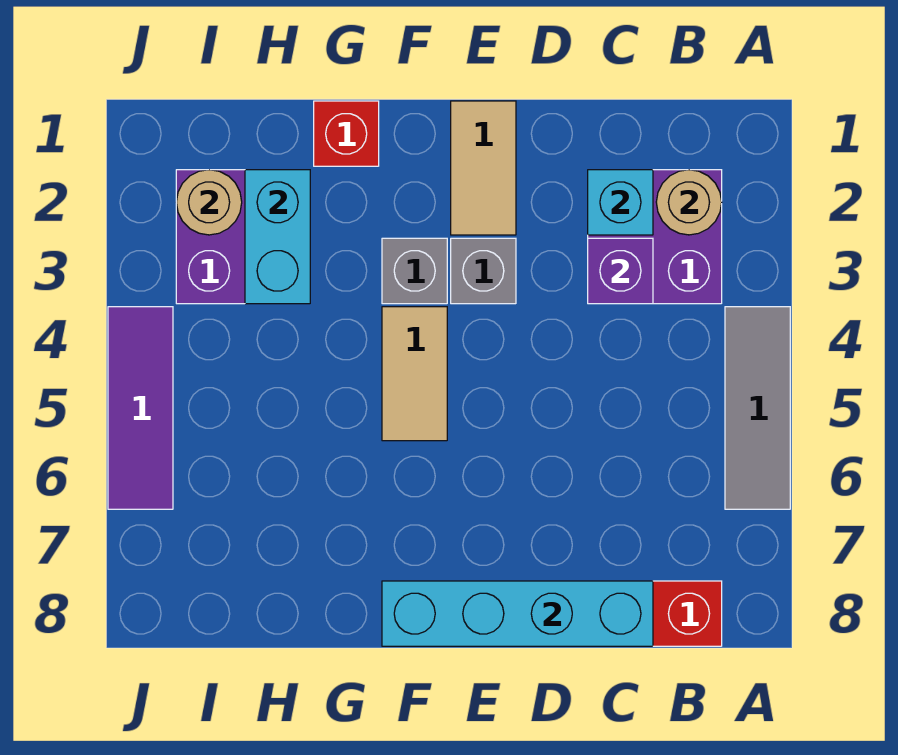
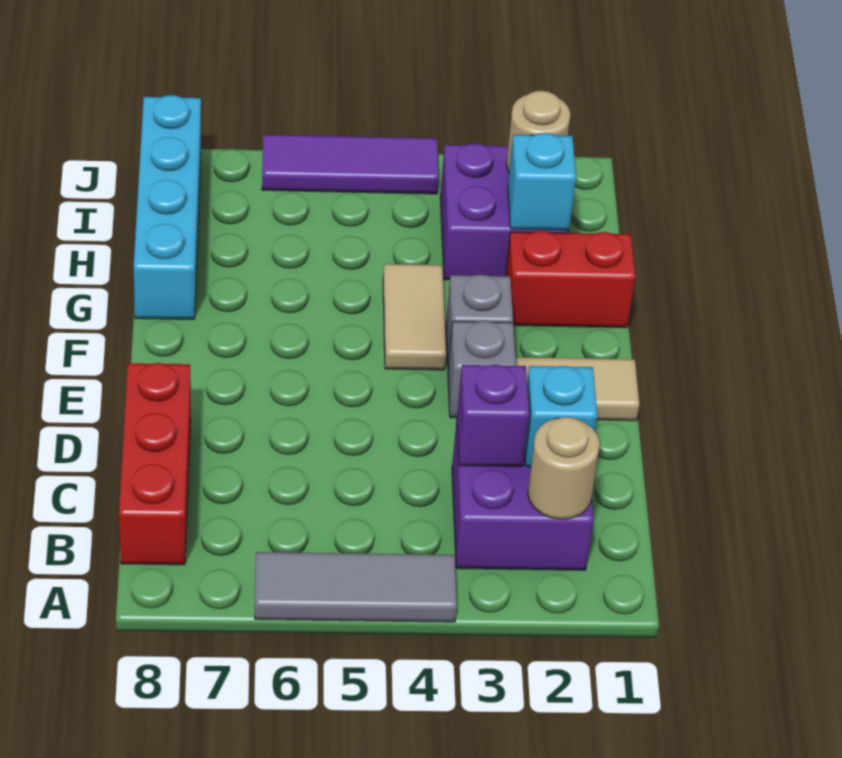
cyan brick C8:F8 level 2 -> cyan brick G8:J8 level 1
tan tile F4:F5 level 1 -> tan tile F4:G4 level 1
red brick G1 level 1 -> red brick G1:G2 level 1
cyan brick H2:H3 level 2 -> cyan brick H2 level 2

